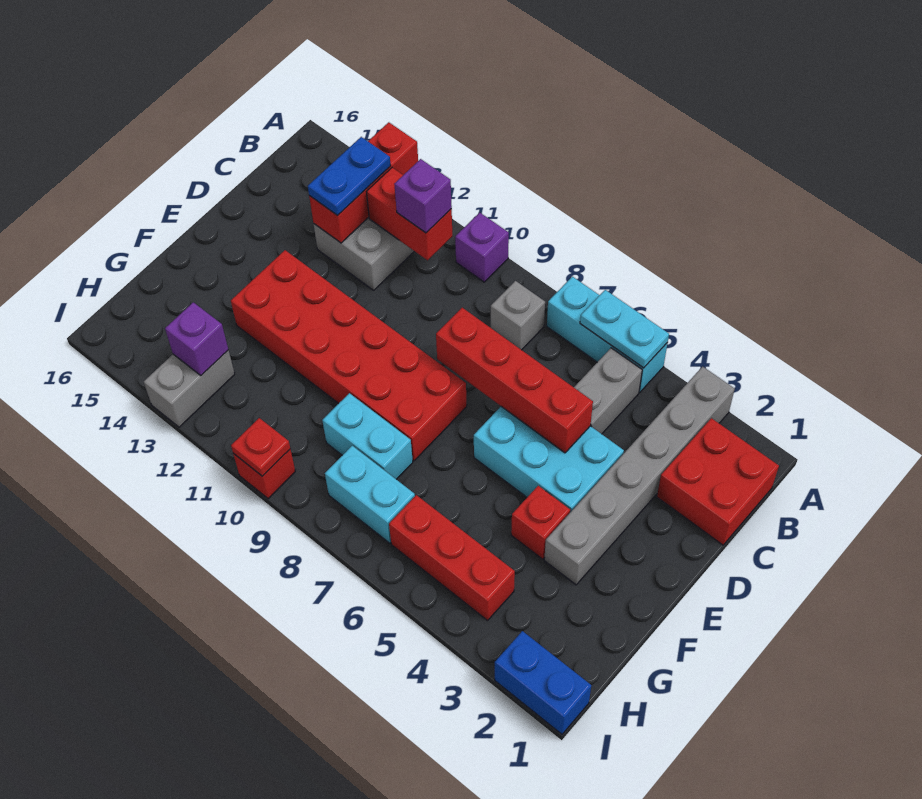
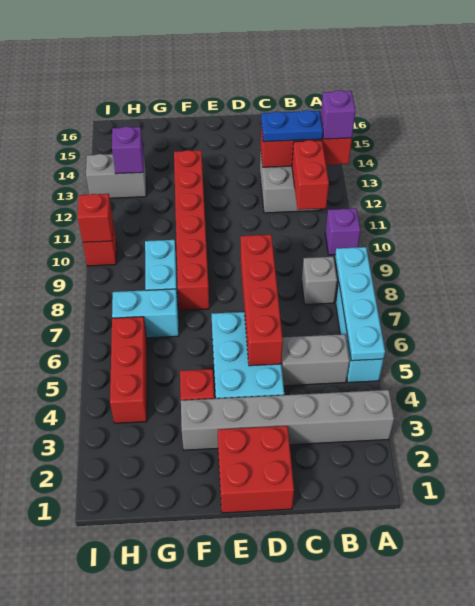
cyan plate A5:A6 level 2 -> cyan plate A5:A8 level 2
red brick B1:C2 level 1 -> red brick D1:E2 level 1
purple brick B11 level 3 -> purple brick A13 level 3
red brick E8:F13 level 1 -> red brick F8:F13 level 1
cyan brick H7:H8 level 1 -> cyan brick G7:H7 level 1
blue brick I1:I2 level 1 -> none
red plate I10 level 2 -> red brick I10 level 2

